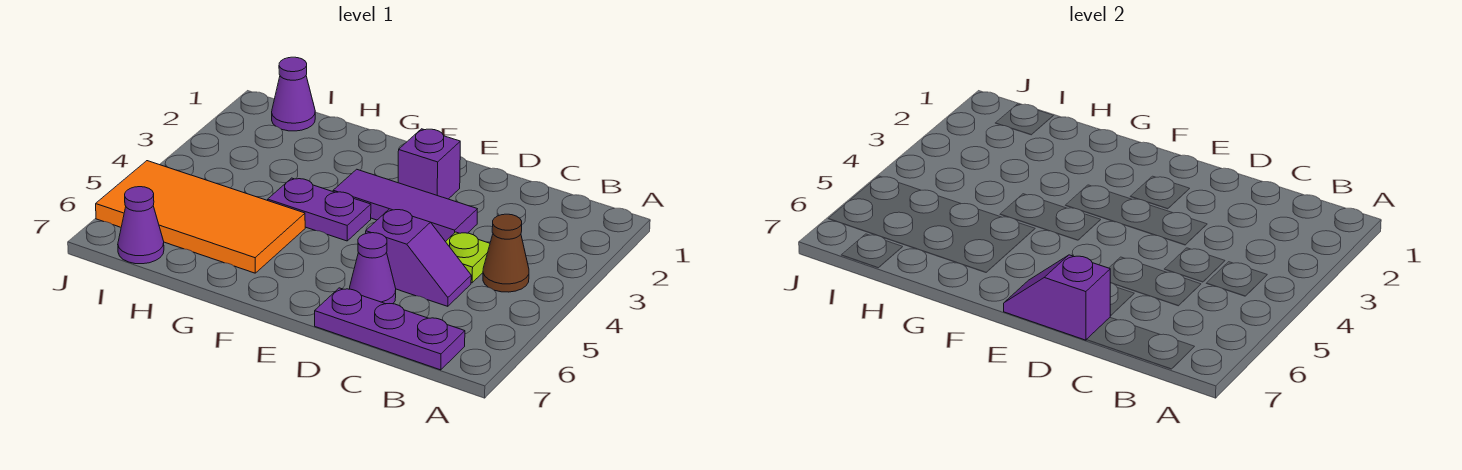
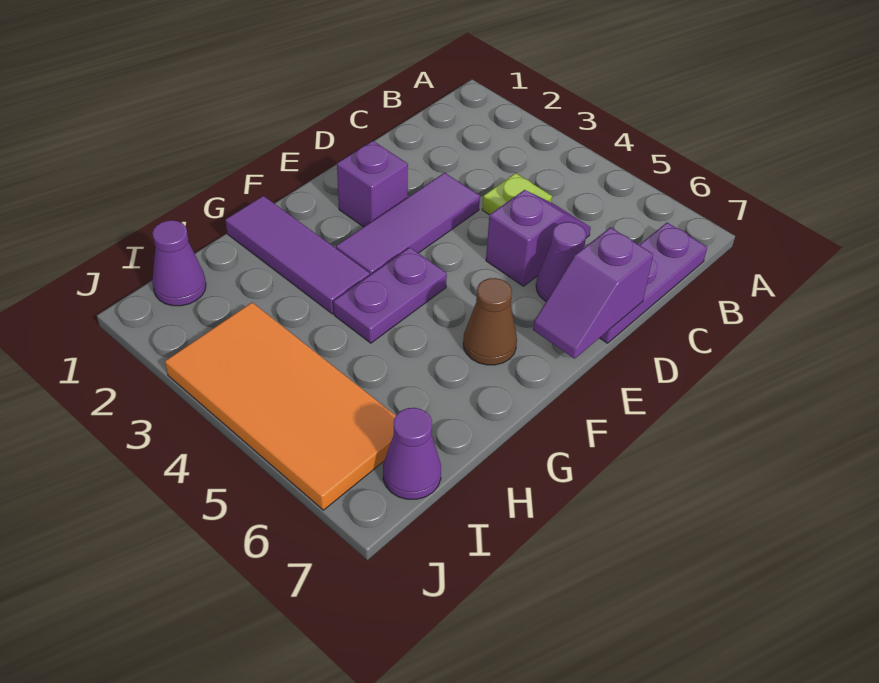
brown cone B4 level 1 -> brown cone F6 level 1
none -> purple tile G1:G3 level 1
orange tile G5:J6 level 1 -> orange tile I3:J6 level 1

